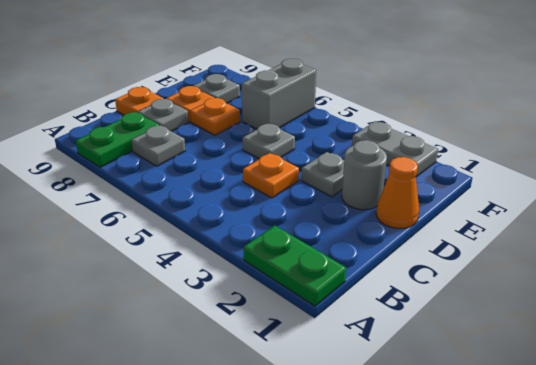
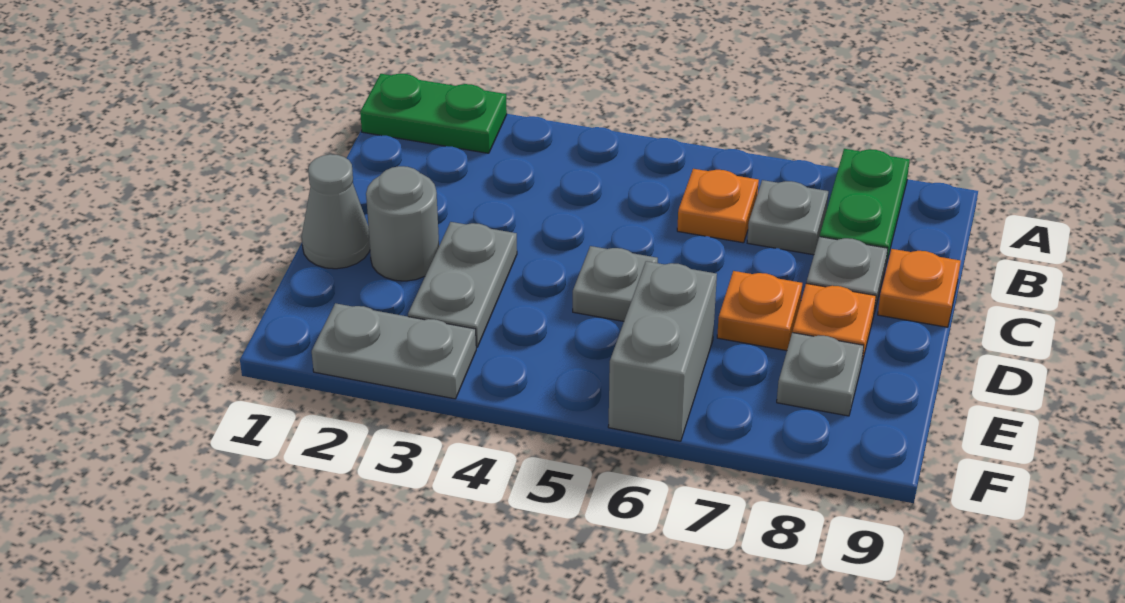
orange plate C4 level 1 -> orange plate B6 level 1
orange cone D1 level 1 -> grey cone D1 level 1
grey plate D3 level 1 -> grey plate D3:E3 level 1

